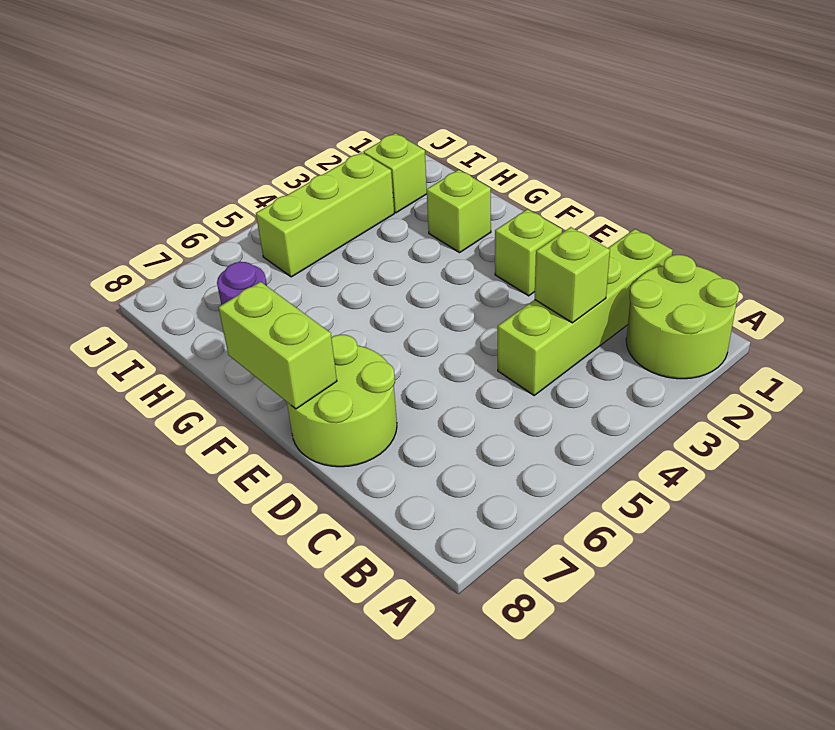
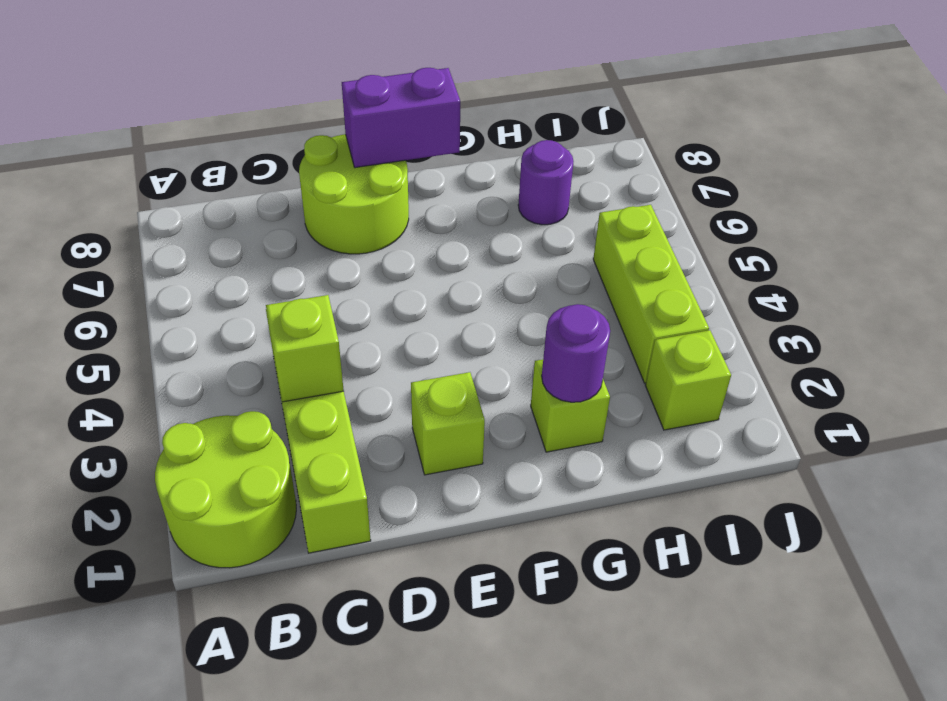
lime brick E8:F8 level 2 -> purple brick E8:F8 level 2
none -> purple round brick G2 level 2

